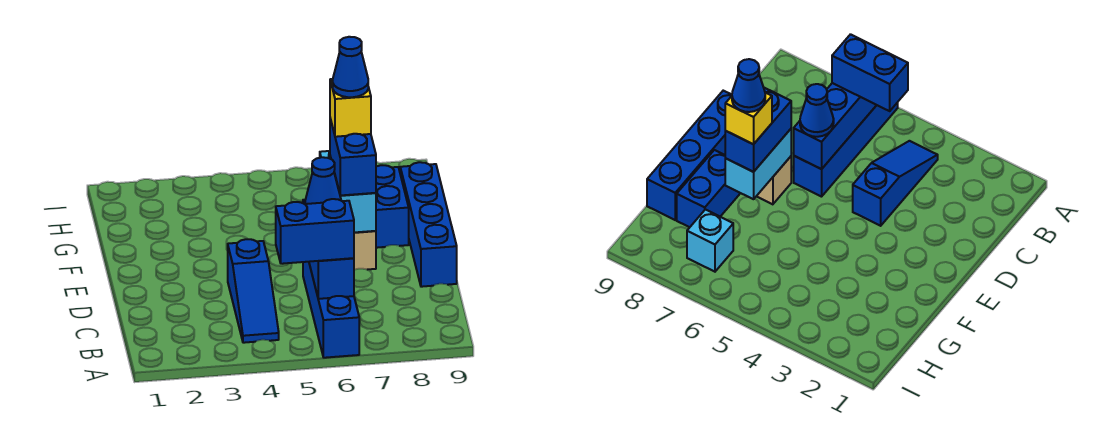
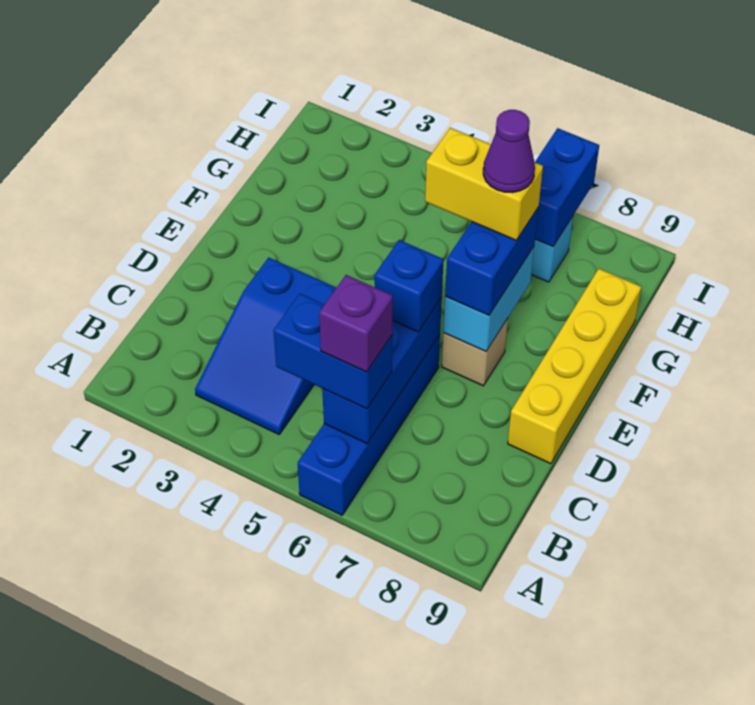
blue slope B4:D4 level 1 top D -> blue slope B3:D4 level 1 top D
none -> purple brick B6 level 4
blue cone D6 level 3 -> blue brick D6 level 3
blue brick D9:G9 level 1 -> yellow brick D9:G9 level 1
yellow brick F7 level 4 -> yellow brick F6:F7 level 4
blue cone F7 level 5 -> purple cone F7 level 5
blue brick F8:G8 level 1 -> blue brick H7:I7 level 2

